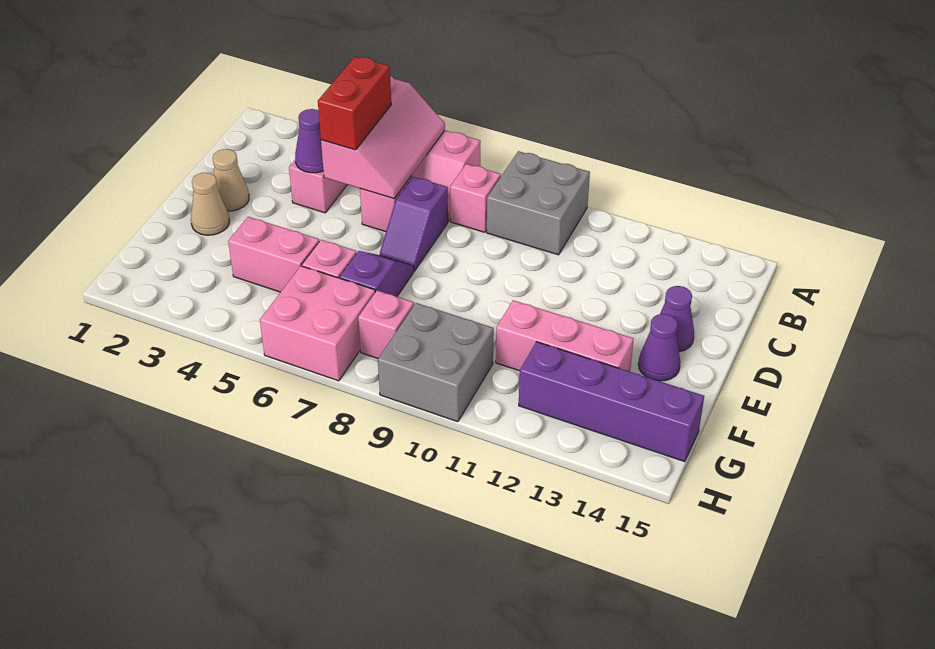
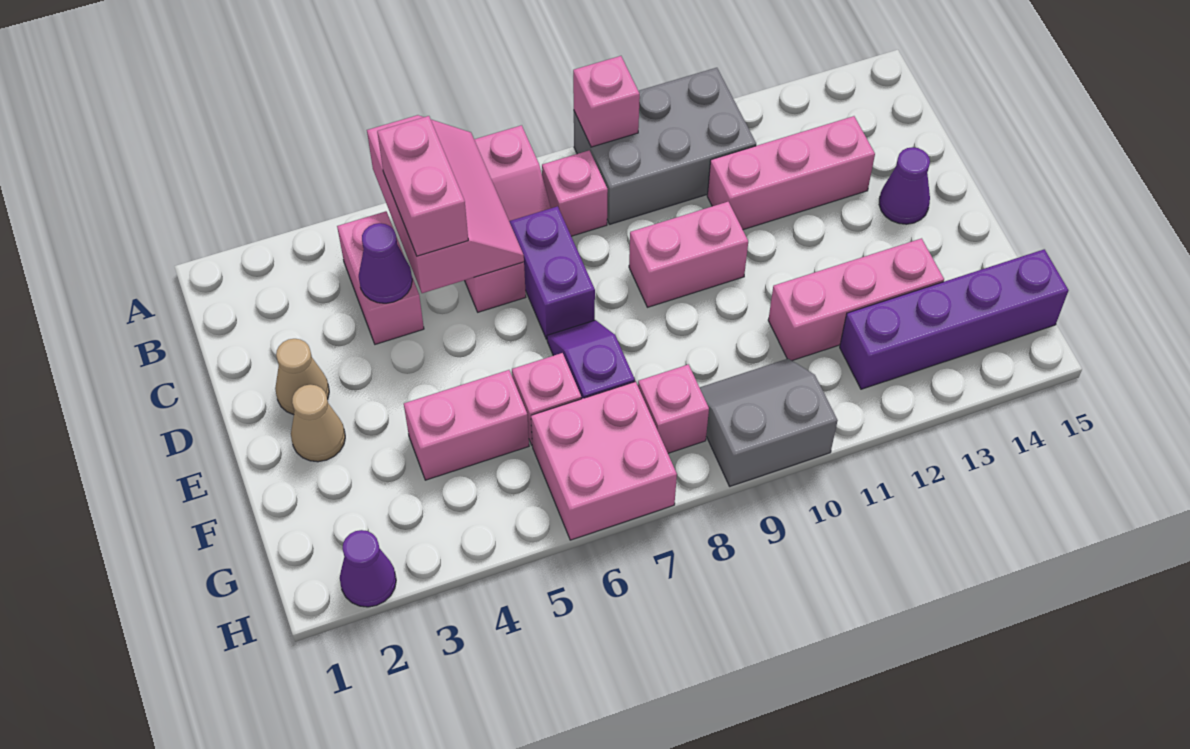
grey brick A9:B10 level 1 -> grey brick A9:B11 level 1
none -> pink brick A9 level 2
red brick B5:C5 level 3 -> pink brick B5:C5 level 3
purple slope C7:D7 level 1 top C -> purple brick C7:D7 level 1
none -> pink brick C11:C13 level 1
none -> pink brick D9:D10 level 1
purple cone E14 level 1 -> purple cone H2 level 1
grey brick G9:H10 level 1 -> grey slope G9:H10 level 1 top H

